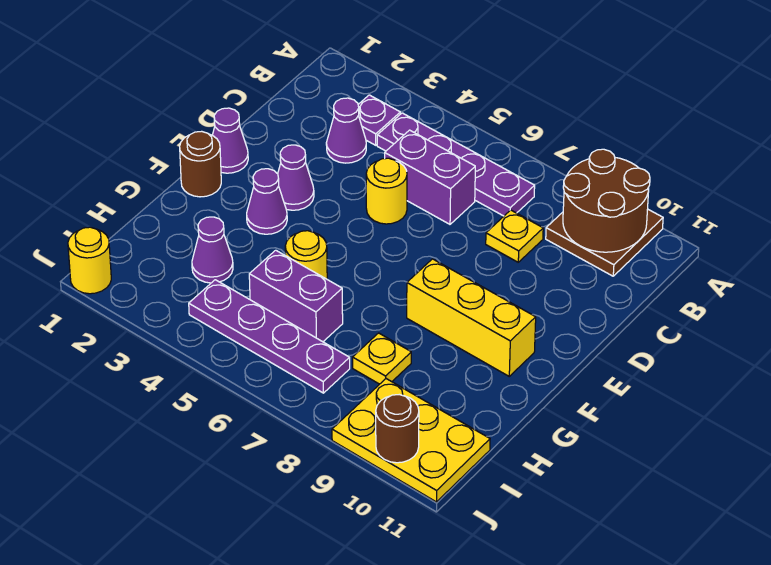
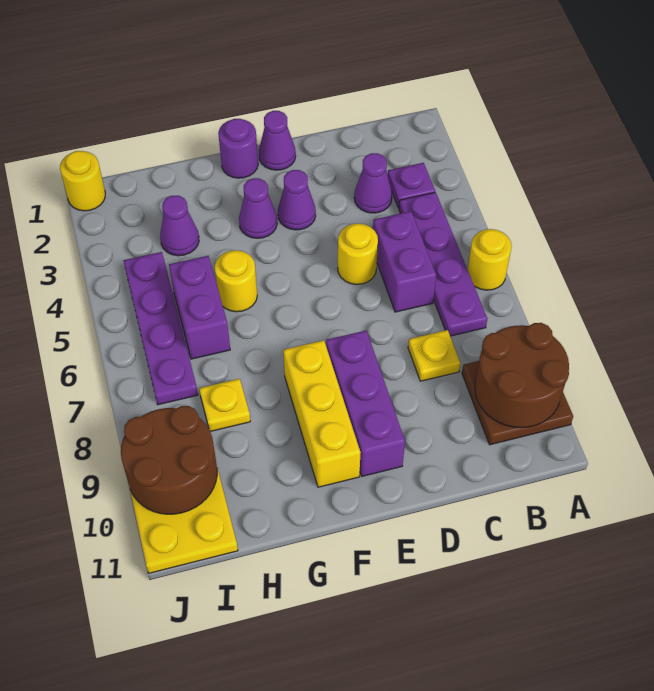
none -> yellow round brick A6 level 1
none -> purple brick E8:E10 level 1
brown round brick F1 level 1 -> purple round brick F1 level 1
brown round brick J10 level 2 -> brown round brick I9:J10 level 2

